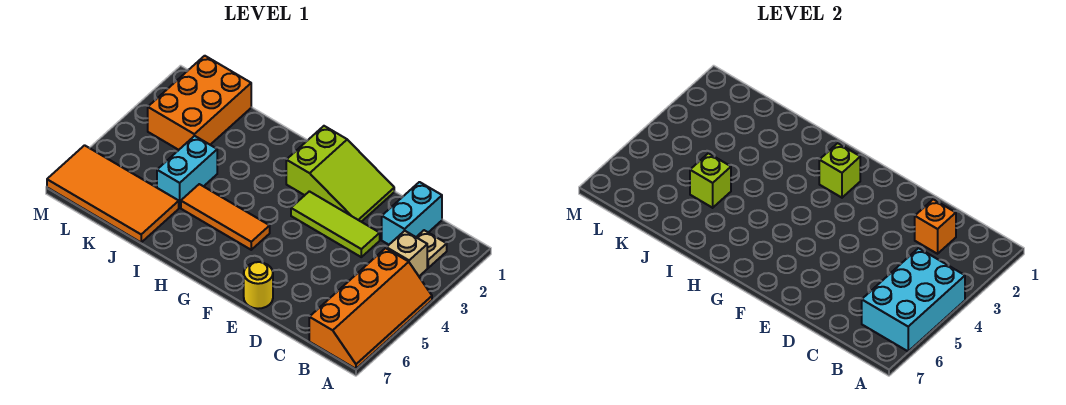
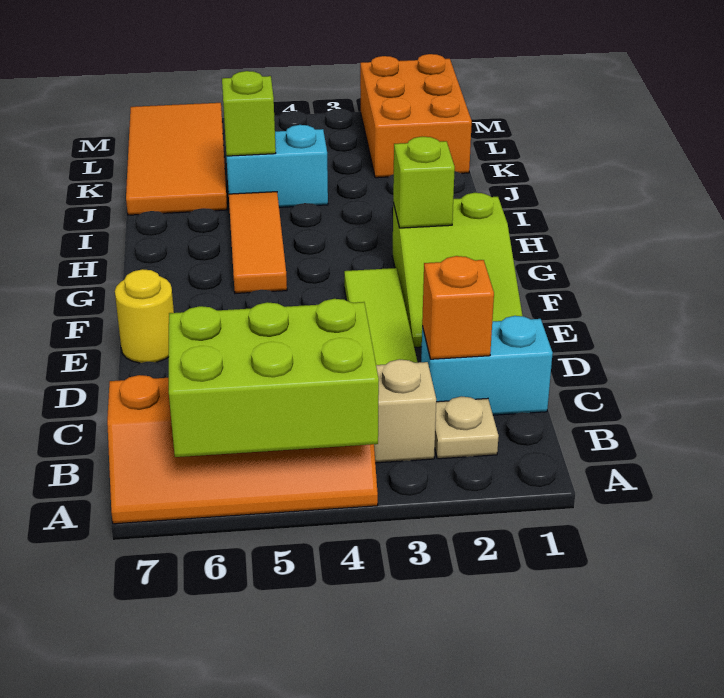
cyan brick A4:B6 level 2 -> lime brick A4:B6 level 2
orange brick K1:L3 level 1 -> orange brick K1:M2 level 1

